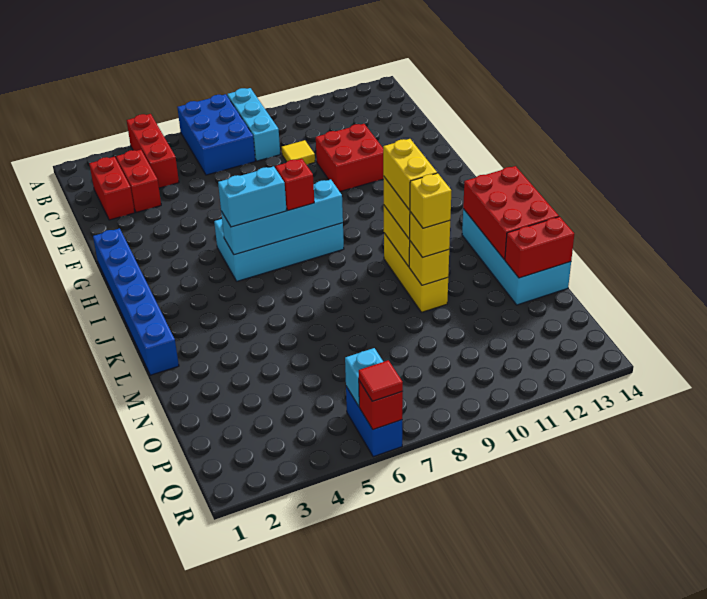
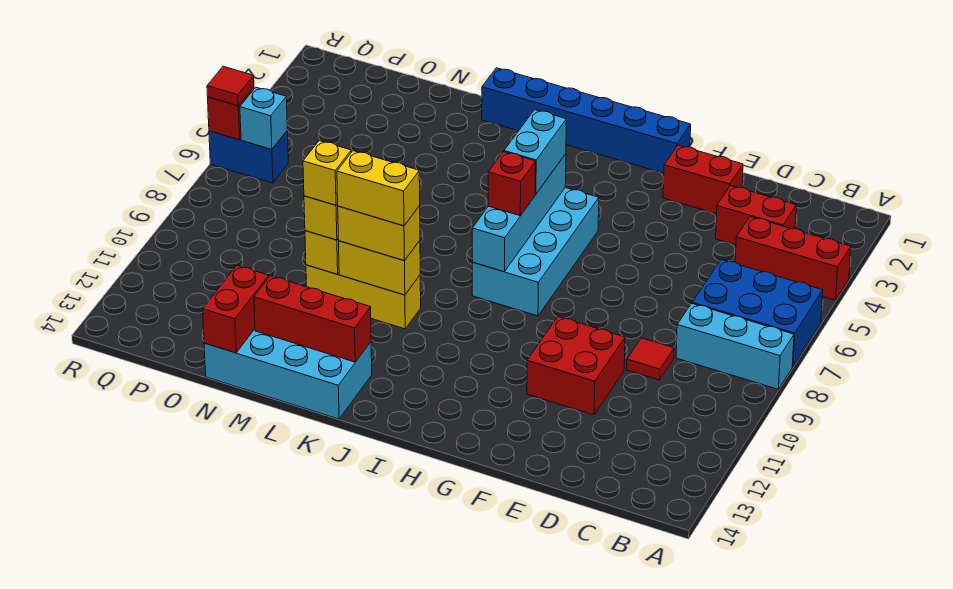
red brick C2:D2 level 1 -> red brick E2:F2 level 1
yellow tile D9 level 1 -> red tile D9 level 1
red brick K13:M14 level 2 -> red brick K13:M13 level 2

